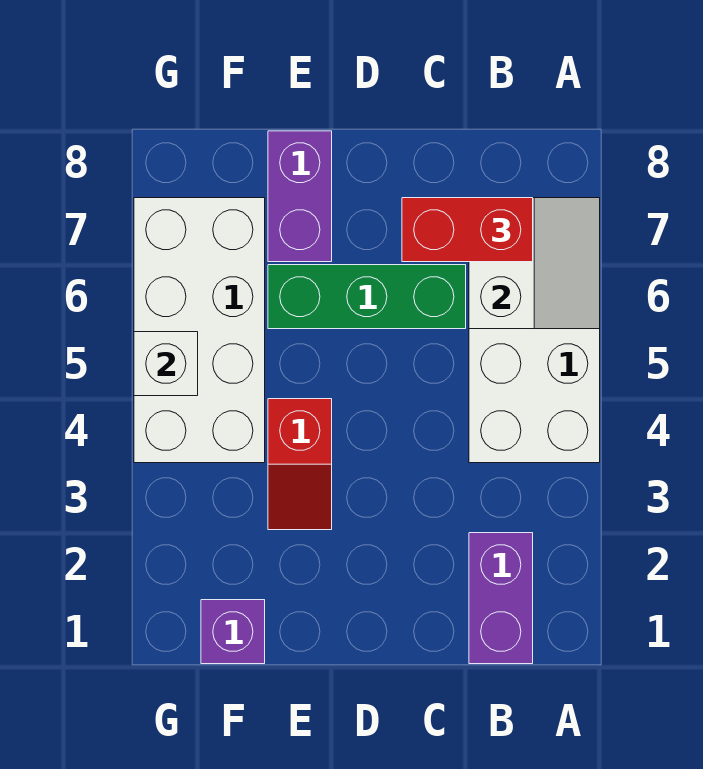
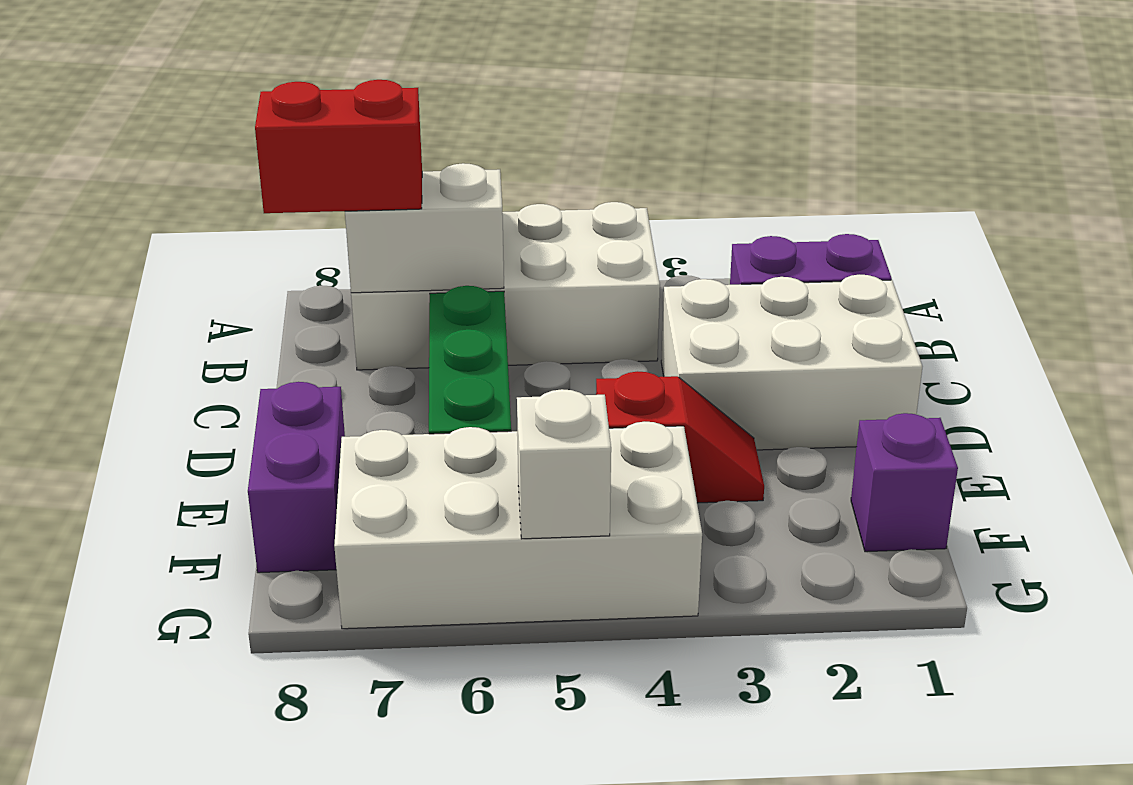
red brick B7:C7 level 3 -> red brick B7:B8 level 3
none -> white brick C1:D3 level 1
purple brick E7:E8 level 1 -> purple brick E8:F8 level 1

